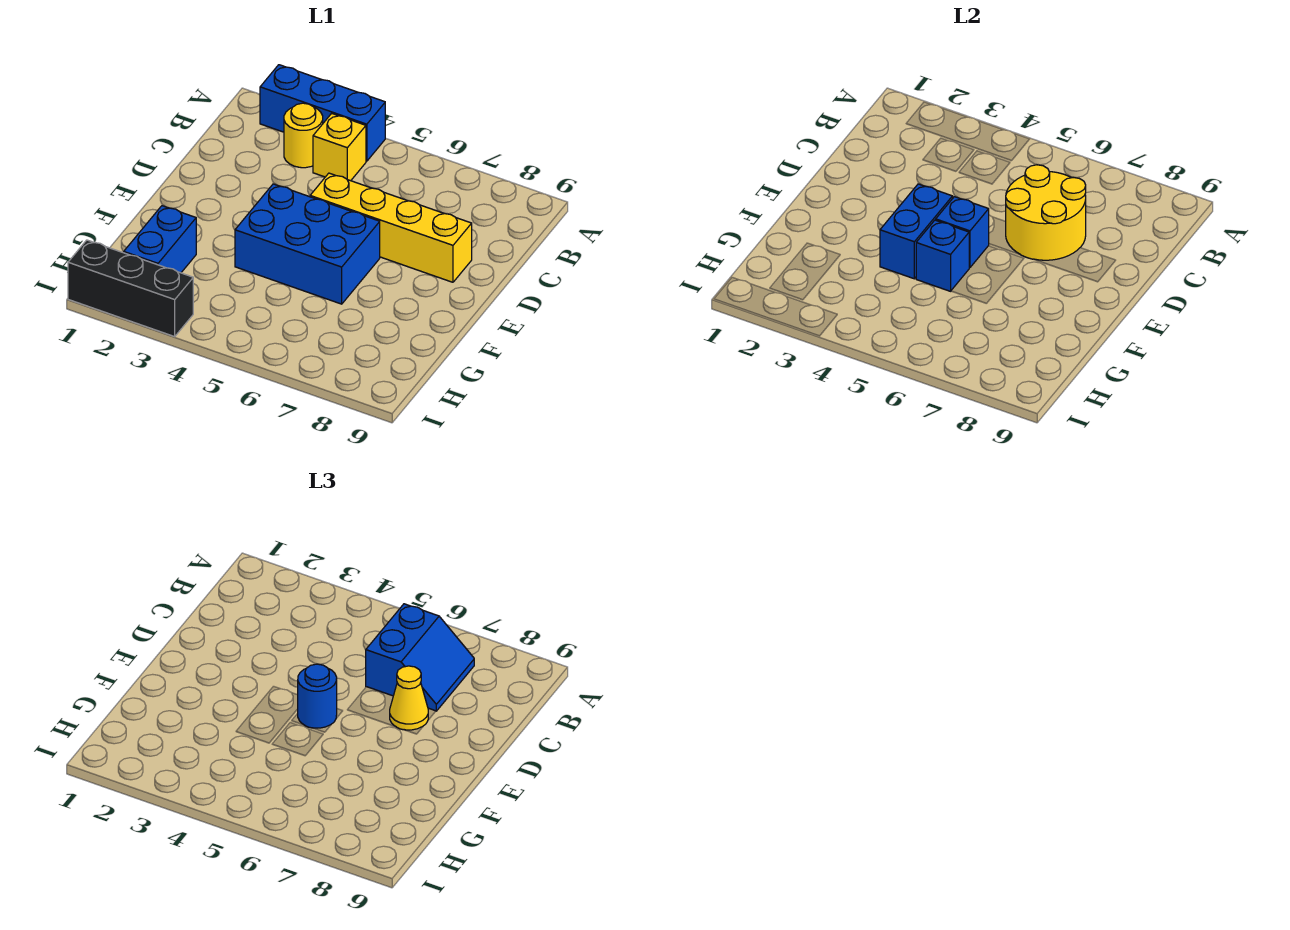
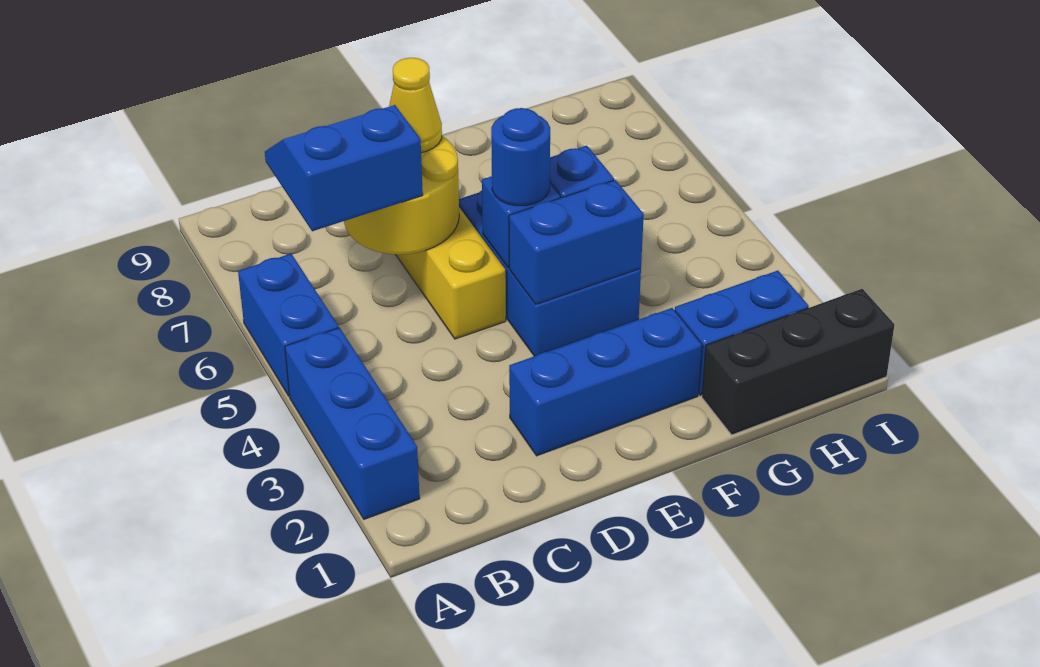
none -> blue brick A5:A6 level 1
yellow round brick B3 level 1 -> none
yellow brick B4 level 1 -> none
none -> blue brick D2:F2 level 1
black brick I1:I3 level 1 -> black brick G1:I1 level 1

